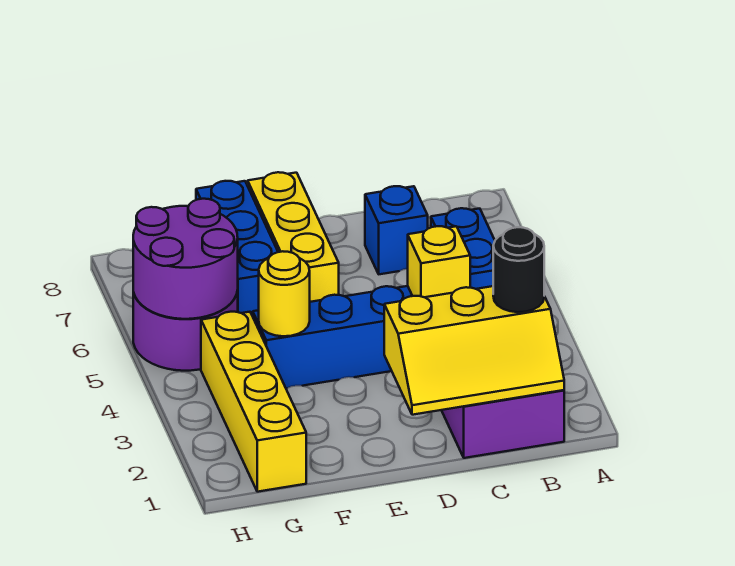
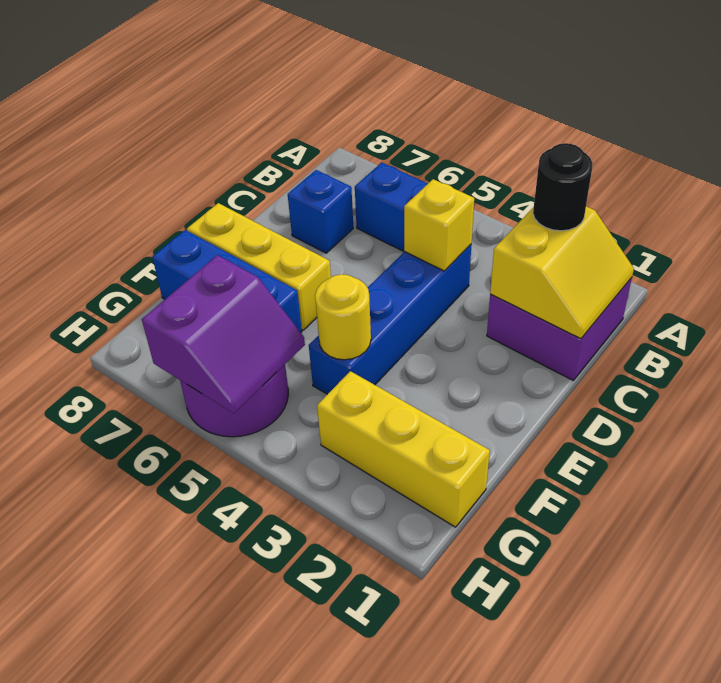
yellow slope B1:D2 level 2 top 2 -> yellow slope B1:C2 level 2 top 2
yellow brick G1:G4 level 1 -> yellow brick G1:G3 level 1
purple round brick G5:H6 level 2 -> purple slope G5:H6 level 2 top 6

